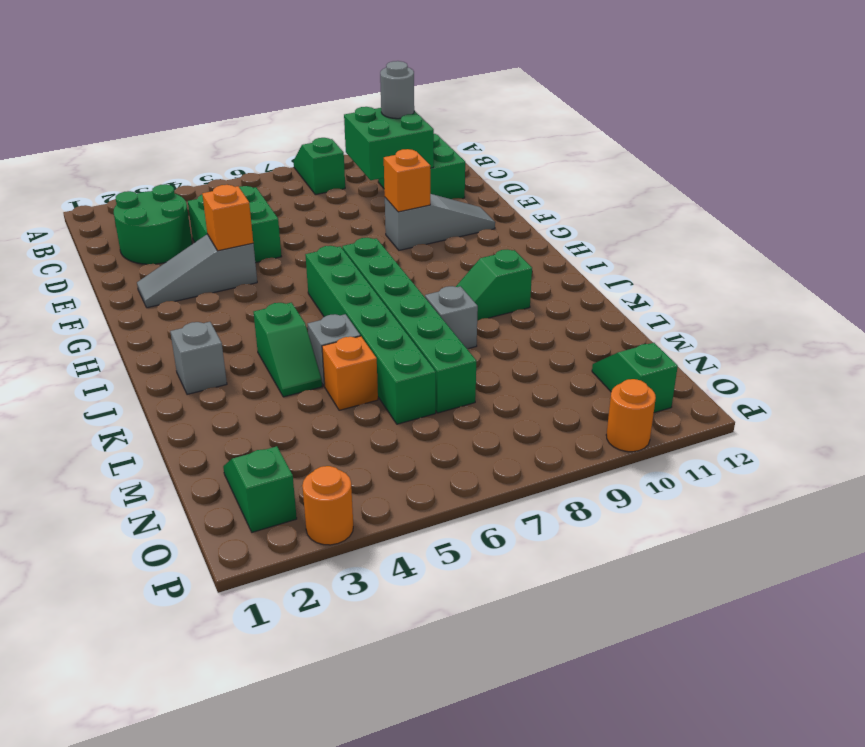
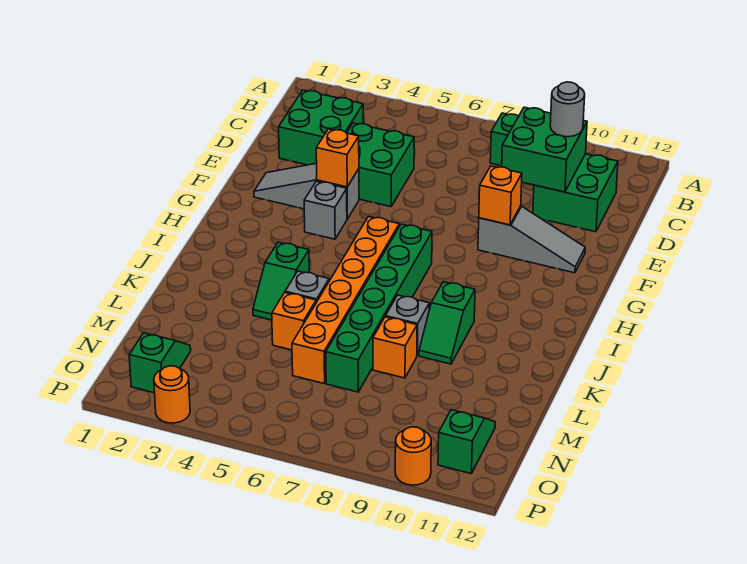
green round brick C2:D3 level 1 -> green brick C2:D3 level 1
green brick H6:M6 level 1 -> orange brick H6:M6 level 1
grey brick J2 level 1 -> grey brick G4 level 1
green slope J9:J10 level 1 top 10 -> green slope J9:K9 level 1 top J
none -> orange brick L8 level 1

